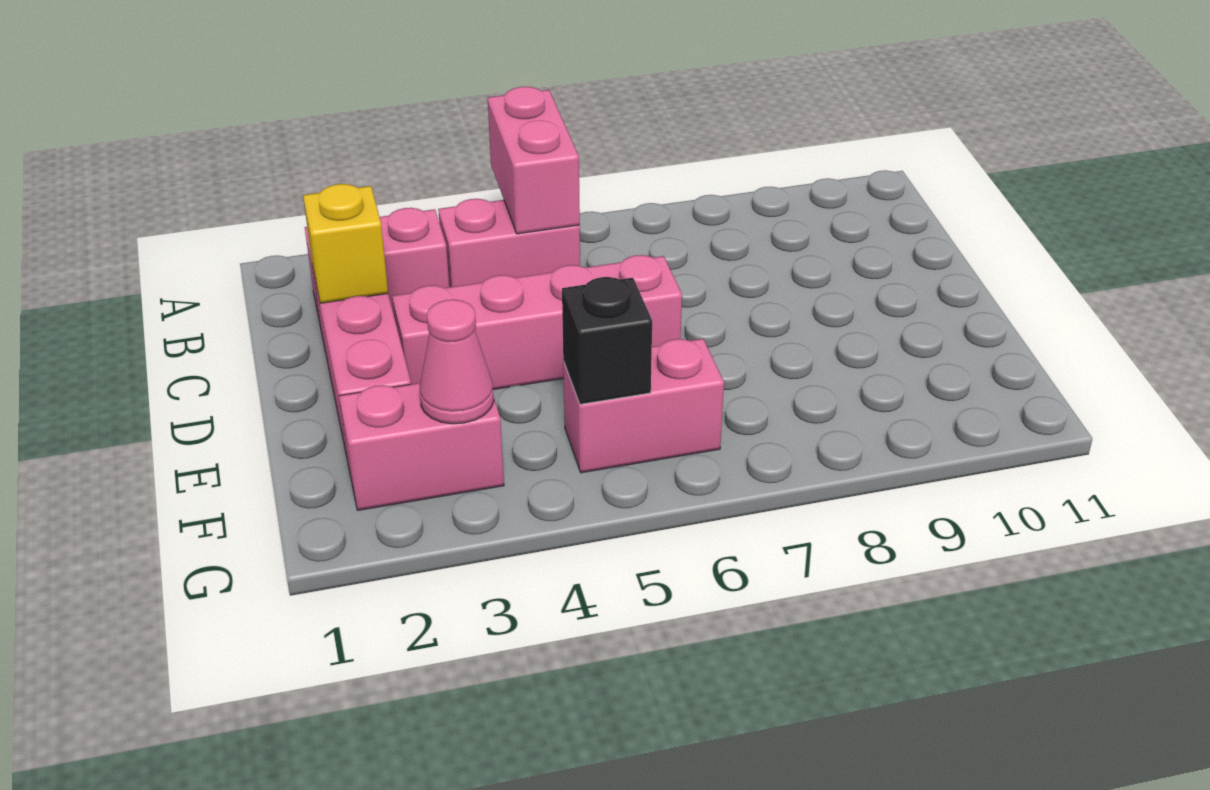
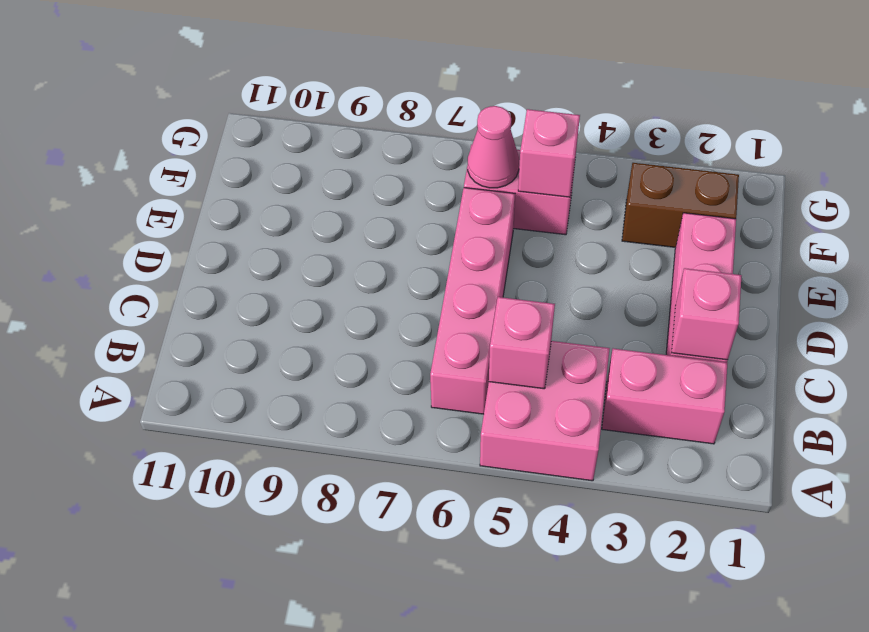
pink brick A5:B5 level 2 -> pink brick B5 level 2
pink brick B4:B5 level 1 -> pink brick A4:B5 level 1
yellow brick C2 level 2 -> pink brick C2 level 2
pink brick D3:D6 level 1 -> pink brick B6:E6 level 1
pink brick F2:F3 level 1 -> brown brick F2:F3 level 1
pink cone F3 level 2 -> pink cone F6 level 2
black brick F5 level 2 -> pink brick F5 level 2

